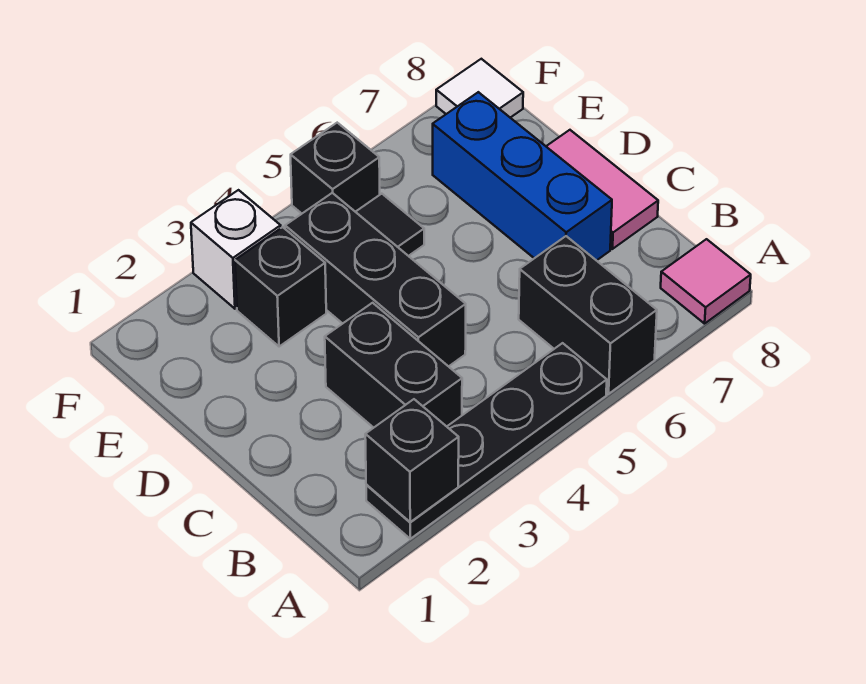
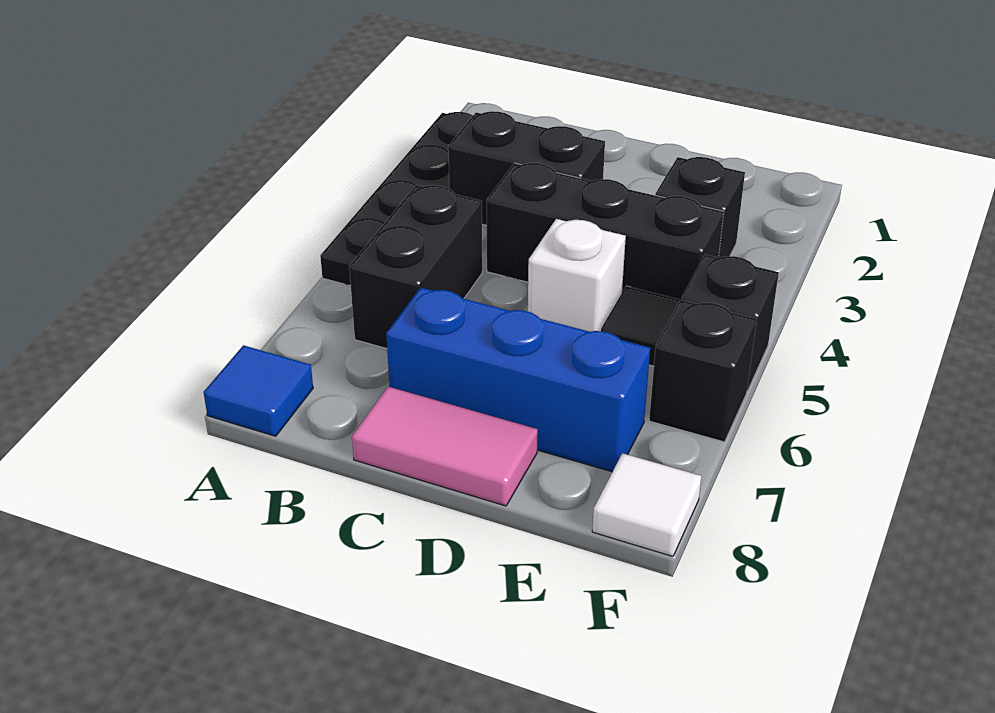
black brick A2 level 2 -> black brick F6 level 1
black brick A6:B6 level 1 -> black brick B5:B6 level 1
pink tile A8 level 1 -> blue tile A8 level 1
white brick F3 level 1 -> white brick D5 level 1

